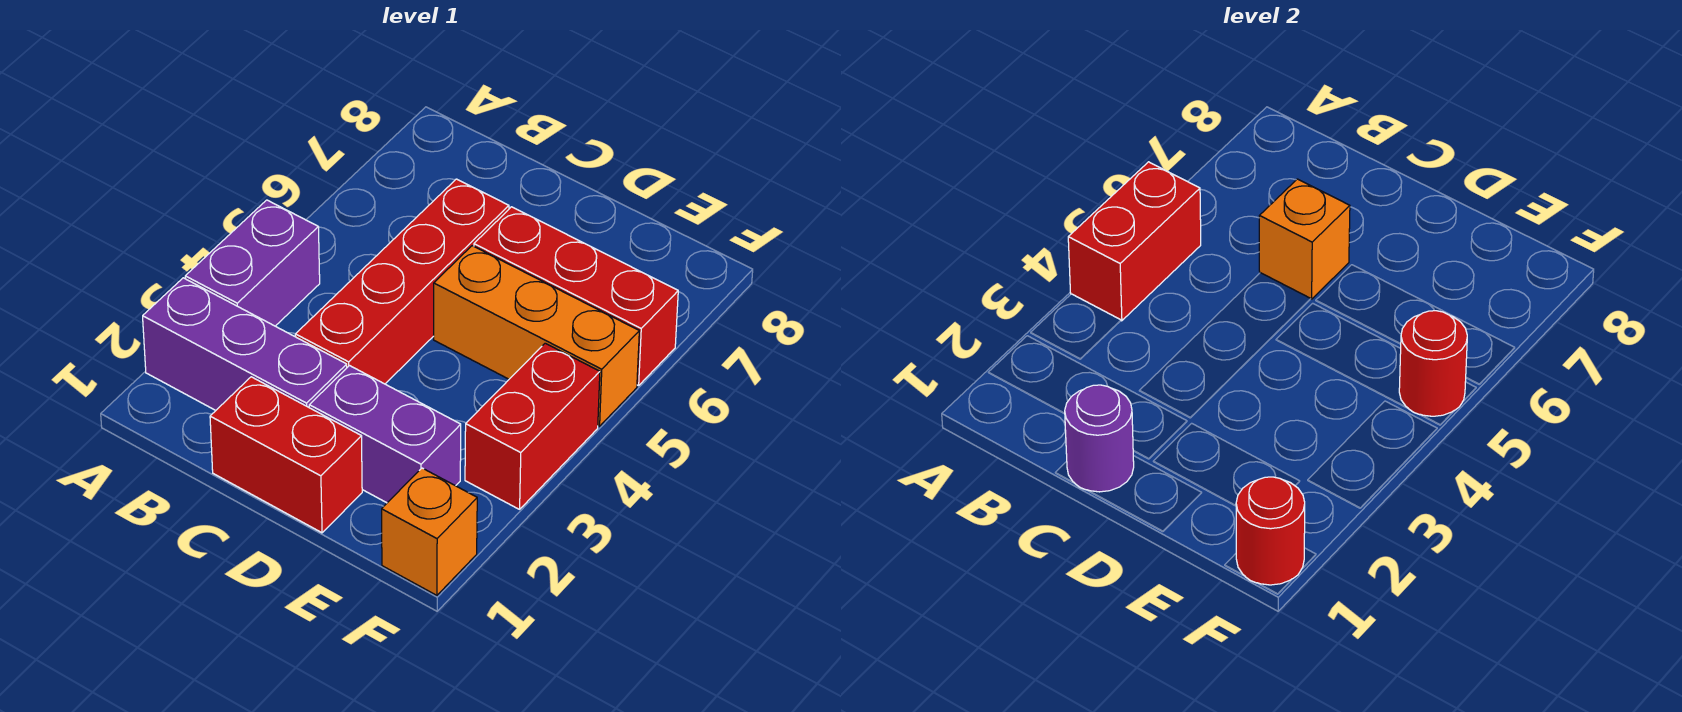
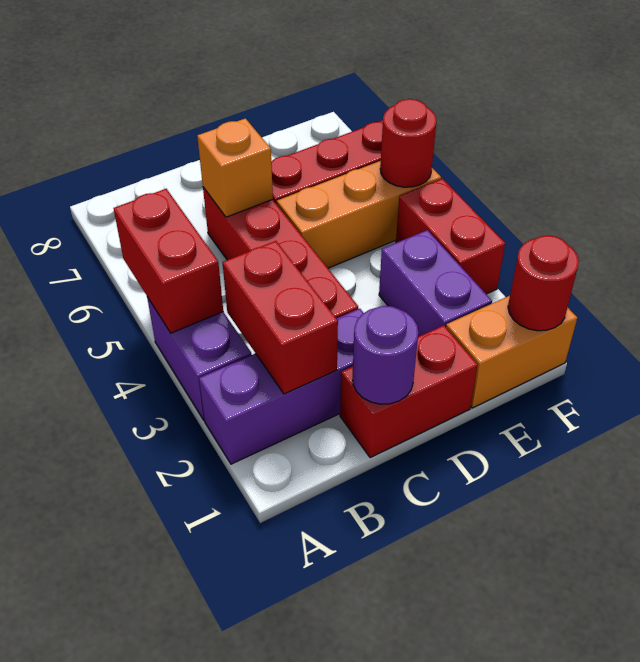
none -> red brick B2:B3 level 2
purple brick D2:E2 level 1 -> purple brick E2:E3 level 1
orange brick F1 level 1 -> orange brick E1:F1 level 1

